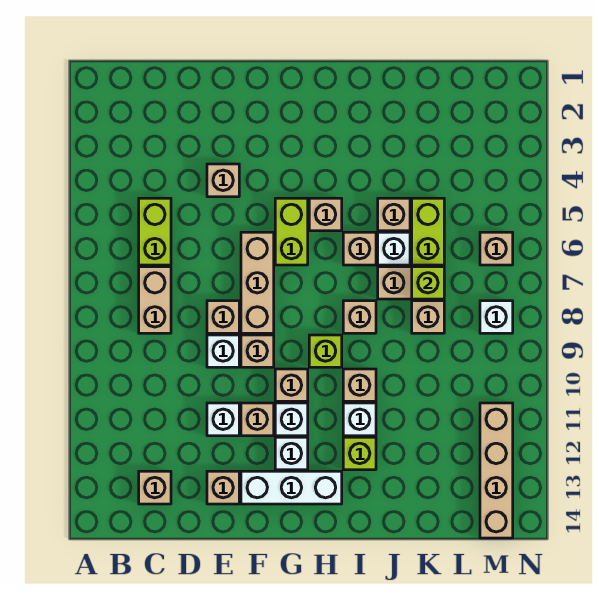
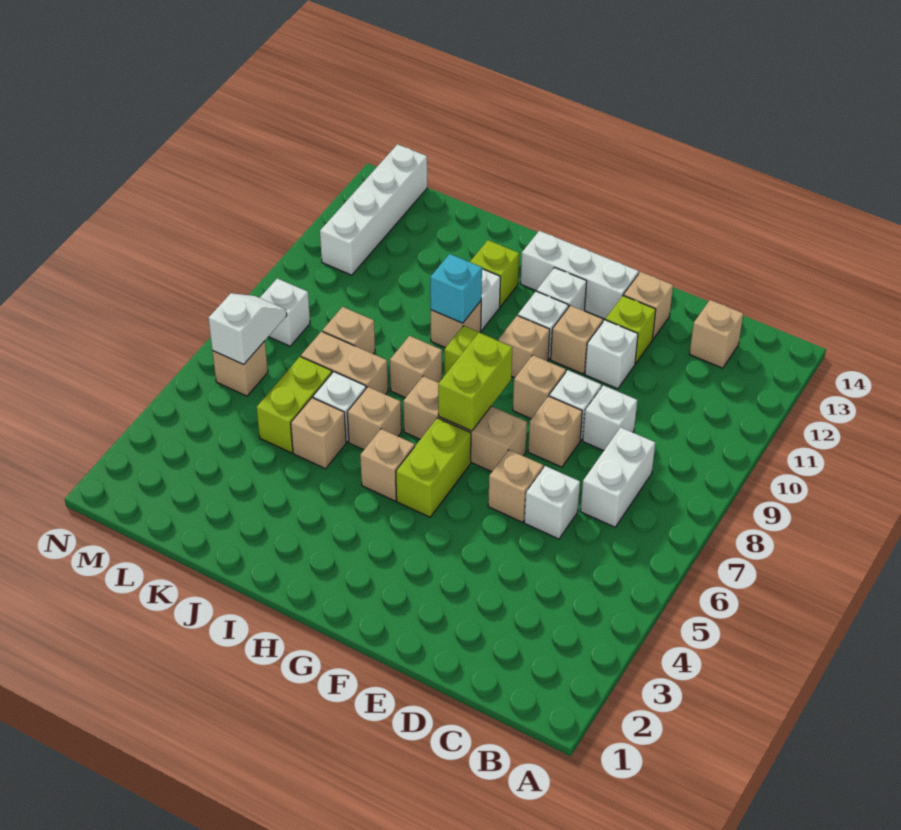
lime brick C5:C6 level 1 -> lime brick G7:G8 level 2
tan brick C7:C8 level 1 -> white brick C7:C8 level 1
none -> white brick D6 level 1
none -> white brick D9 level 1
tan brick E4 level 1 -> tan brick E6 level 1
tan brick F6:F8 level 1 -> tan brick F7:H7 level 1
none -> cyan brick I10 level 2
lime brick K7 level 2 -> lime brick E12 level 1
none -> white slope M6:M7 level 2 top 6
tan brick M11:M14 level 1 -> white brick M11:M14 level 1

